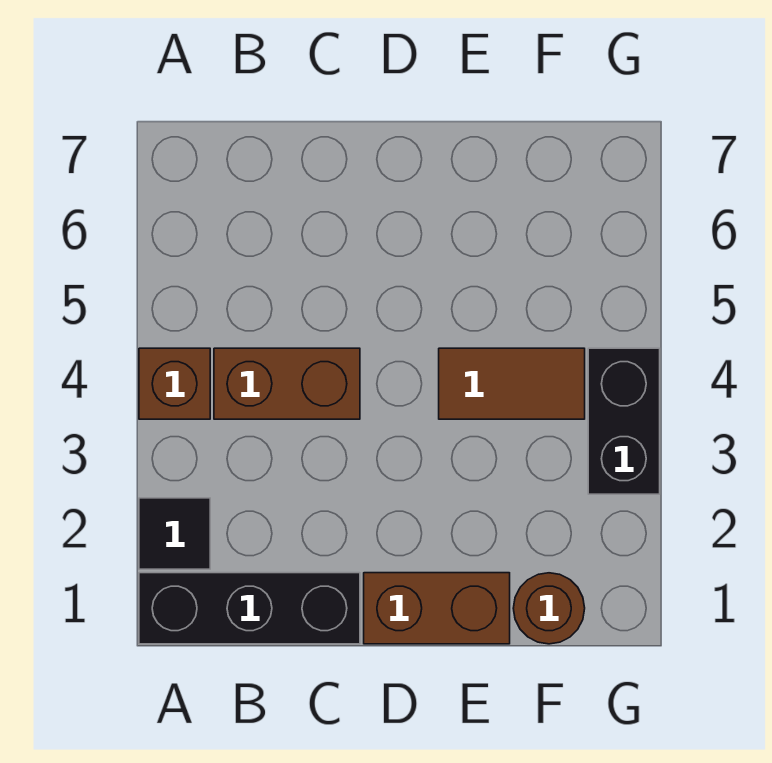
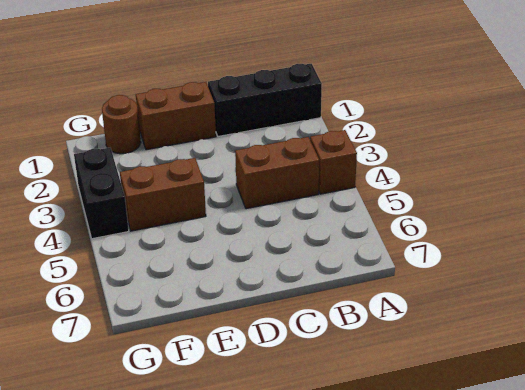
black tile A2 level 1 -> none
brown tile E4:F4 level 1 -> brown brick E4:F4 level 1

